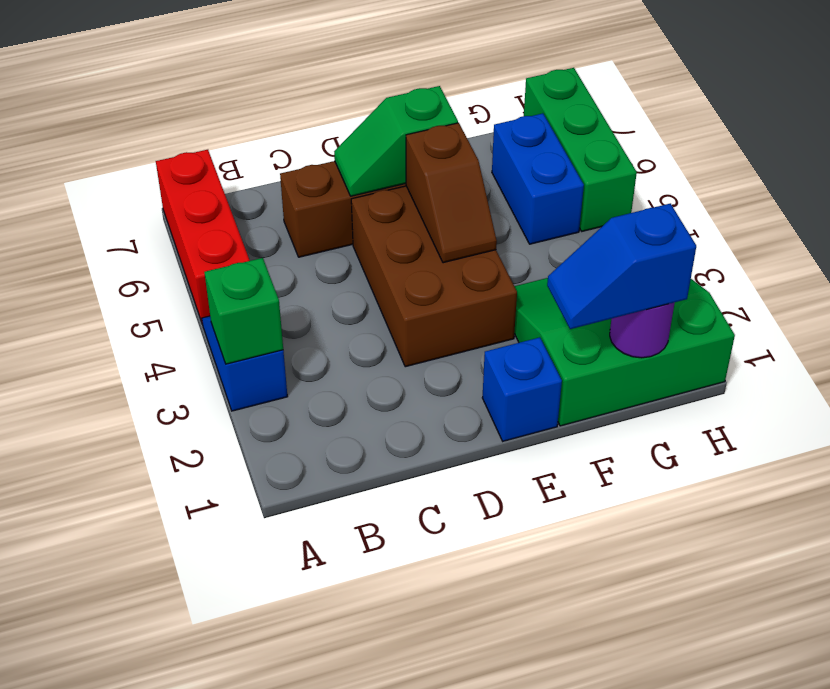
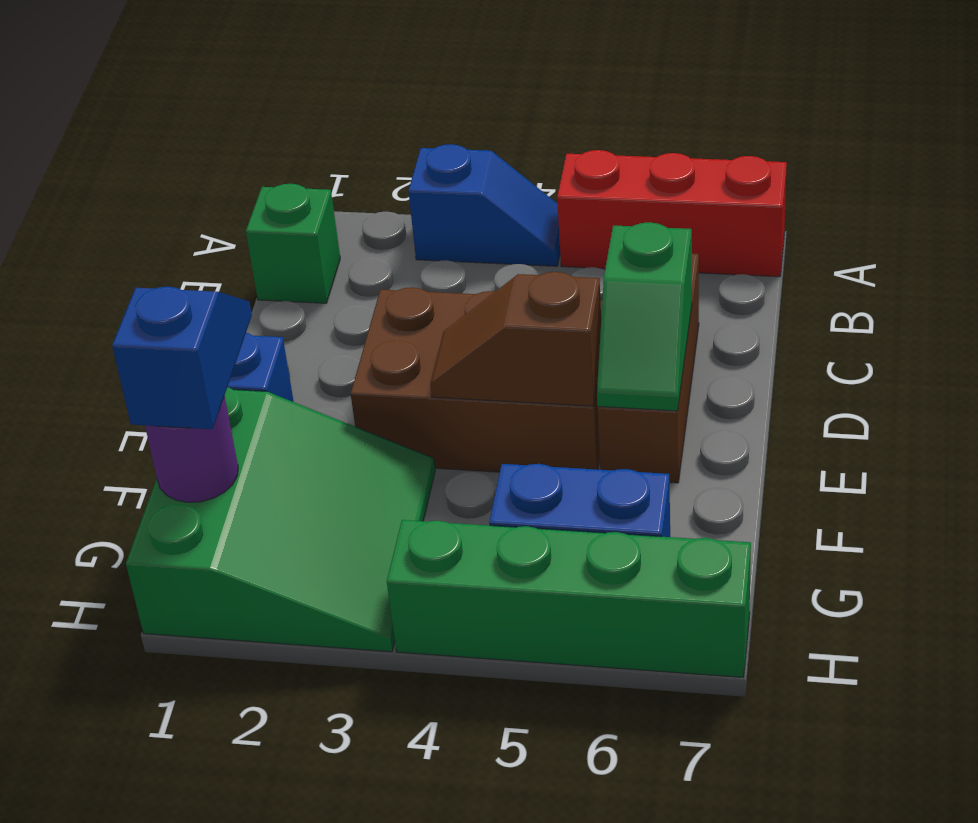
green brick A3 level 2 -> green brick B1 level 1
green slope D6:E6 level 2 top E -> green slope D6:E6 level 2 top D
green brick H5:H7 level 1 -> green brick H4:H7 level 1

